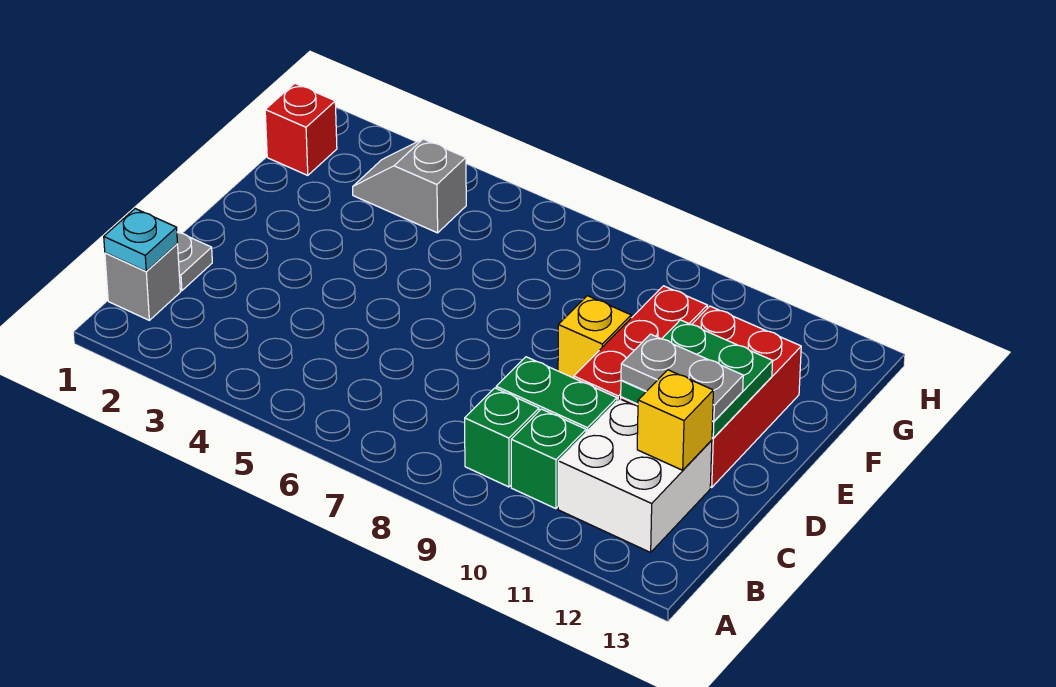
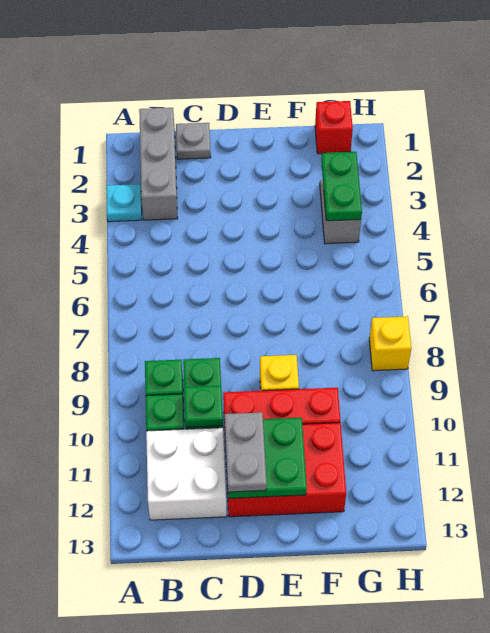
grey brick B1 level 1 -> grey brick B1:B3 level 1
cyan plate B1 level 2 -> cyan plate A3 level 1
none -> green plate C10 level 2
yellow brick C12 level 2 -> yellow brick H8 level 1
none -> green plate G3:G4 level 2

